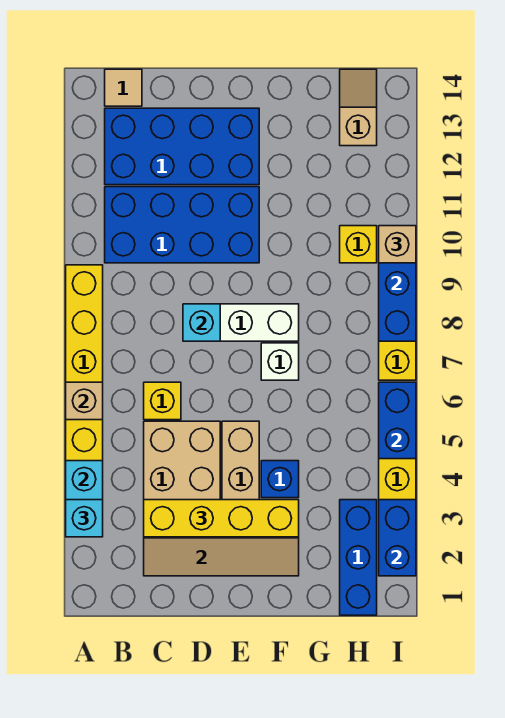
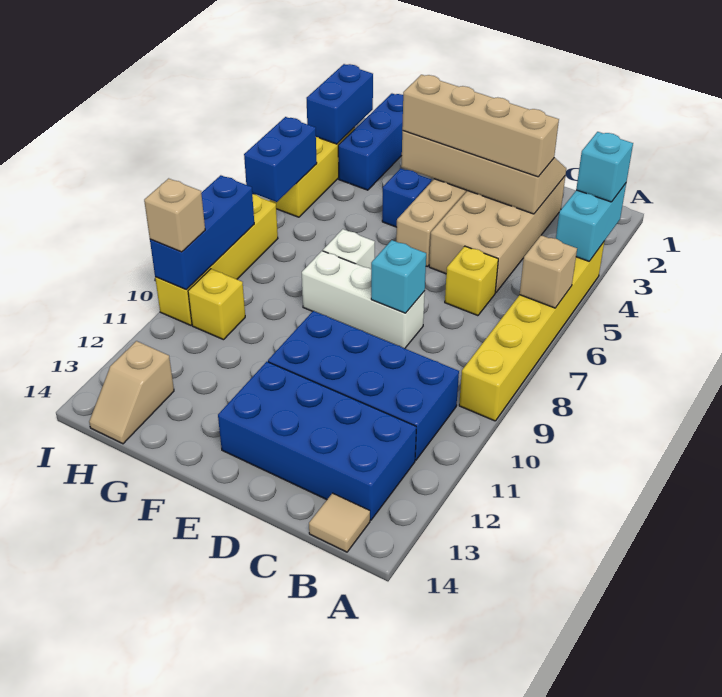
yellow brick C3:F3 level 3 -> tan brick C3:F3 level 3

